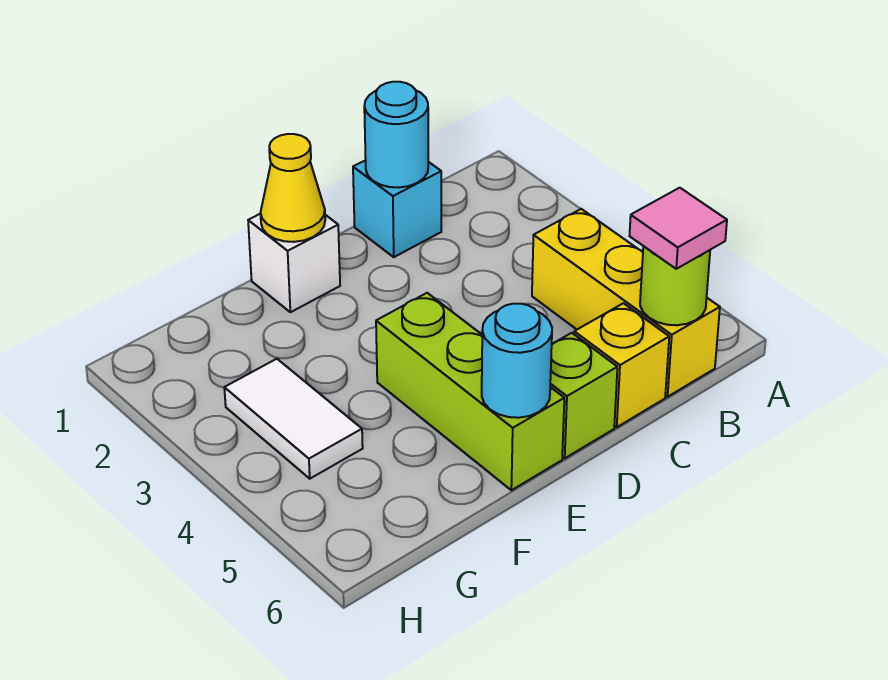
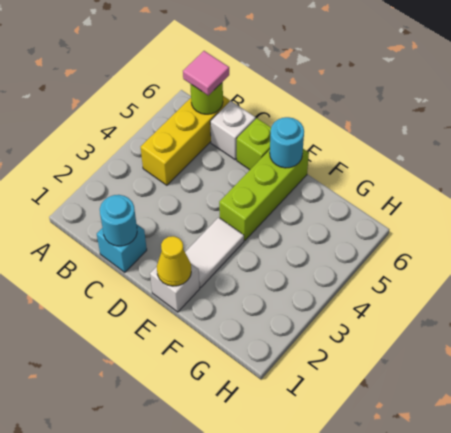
yellow brick C6 level 1 -> white brick C6 level 1
white tile G3:G4 level 1 -> white tile E2:E3 level 1

